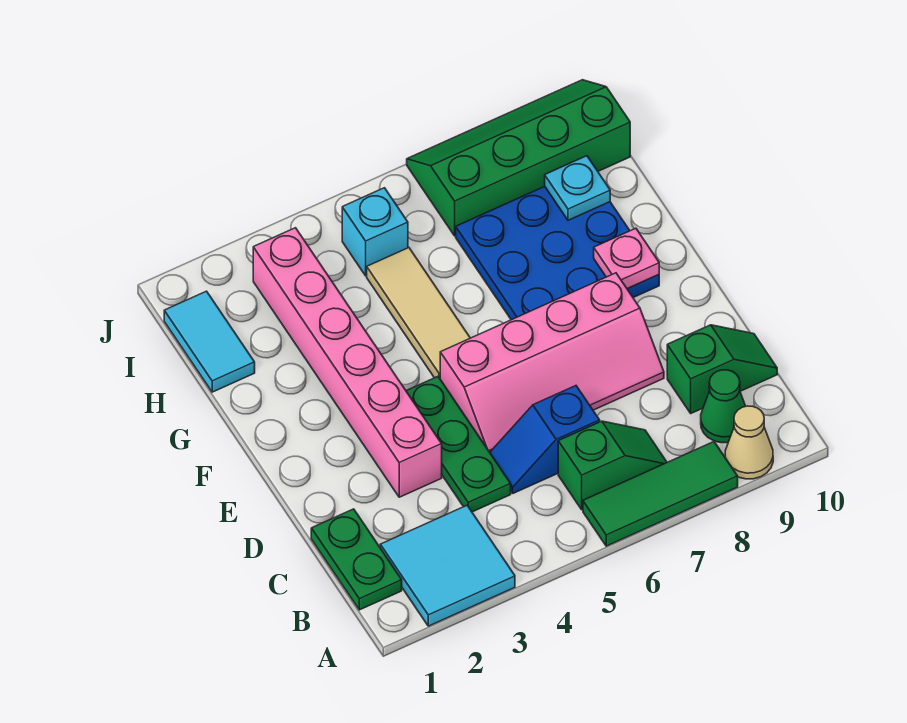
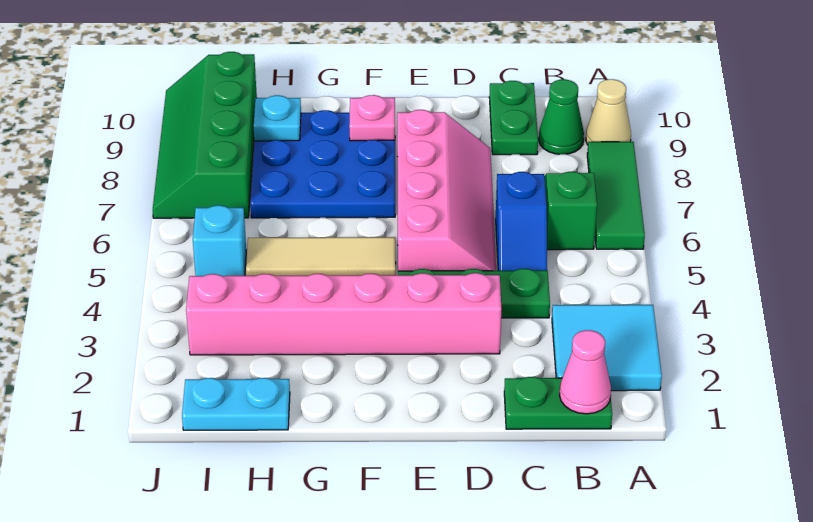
none -> pink cone B1 level 2
green slope C9:C10 level 1 top 9 -> green plate C9:C10 level 1
cyan tile H1:I1 level 1 -> cyan plate H1:I1 level 1

